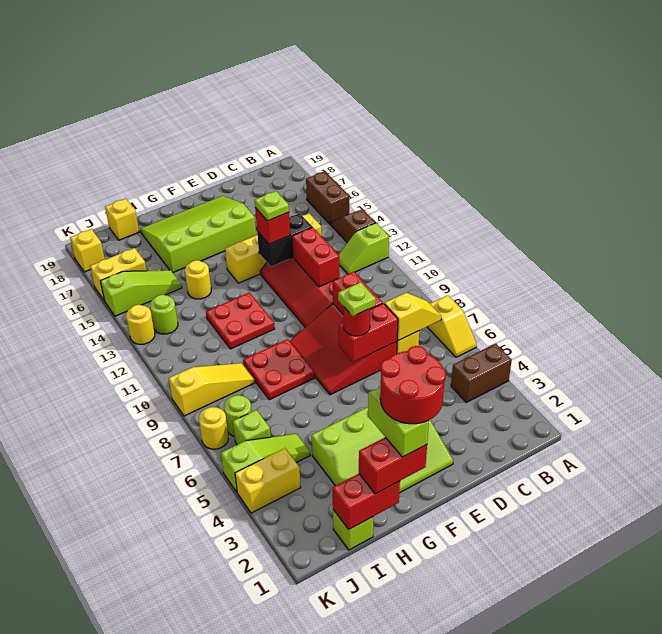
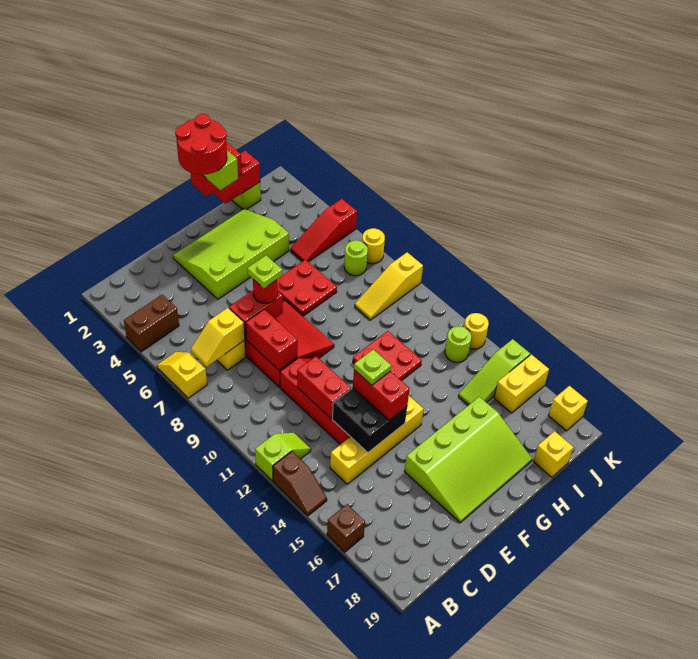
brown brick A15:A16 level 1 -> brown brick A16 level 1
black brick D13:E13 level 2 -> black brick D13:E14 level 2
red brick E13 level 3 -> red brick E13:E14 level 3
red plate G8:H9 level 1 -> red plate G6:H7 level 1
yellow round brick H14 level 1 -> none
lime slope I5:K5 level 1 top K -> red slope I5:K5 level 1 top K
yellow brick J4:K4 level 1 -> none
lime brick J6 level 1 -> none

